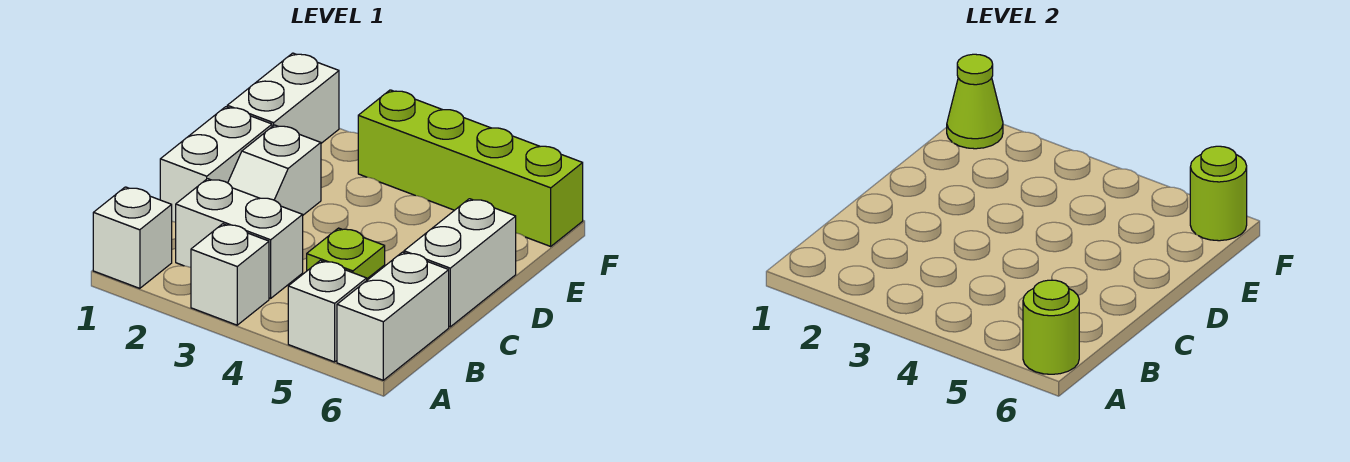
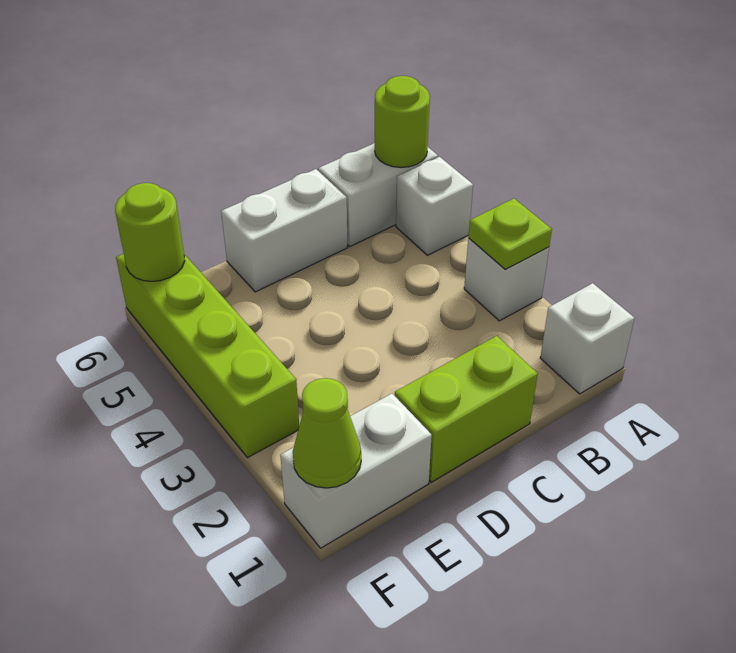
white brick B2:B3 level 1 -> none
white brick C1:D1 level 1 -> lime brick C1:D1 level 1
white slope C2:D2 level 1 top D -> none
lime plate C4 level 1 -> lime plate A3 level 2

